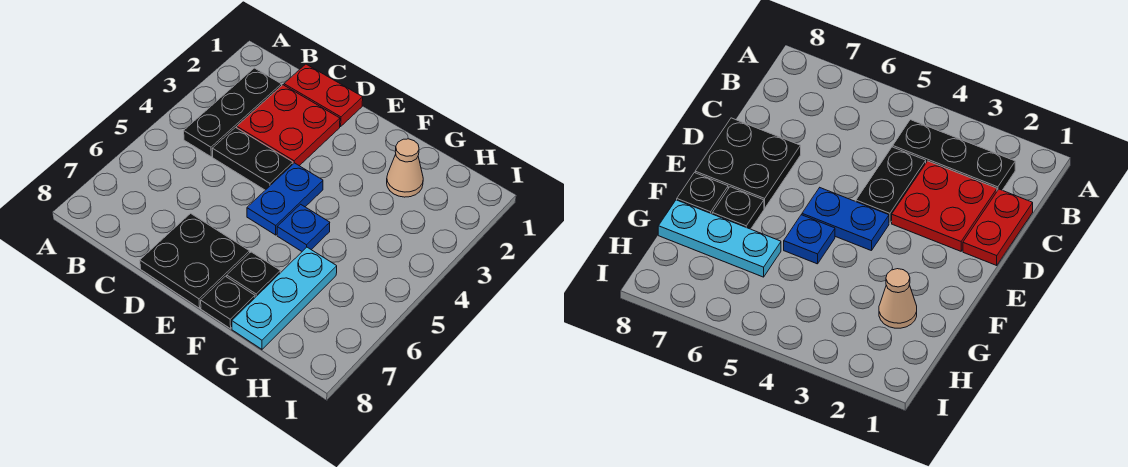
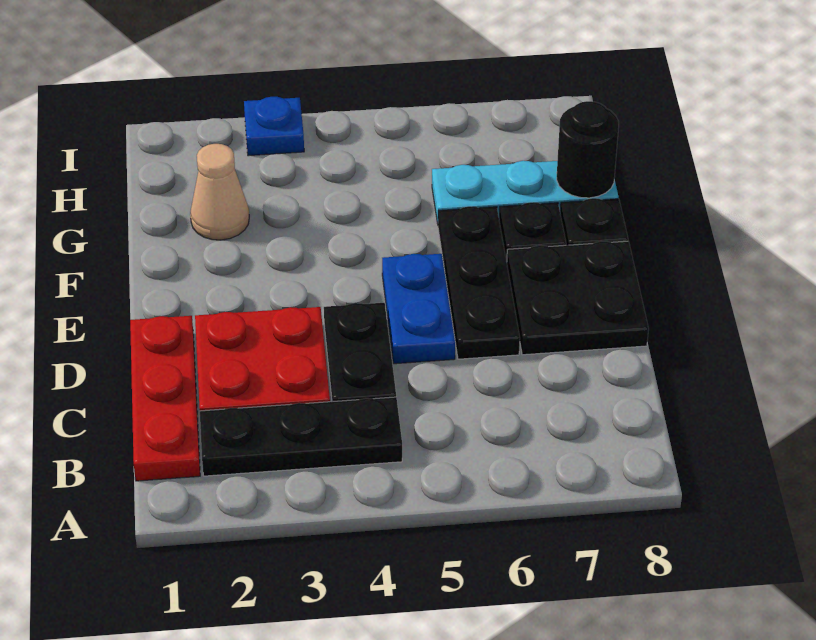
red plate C1:D1 level 1 -> red plate B1:D1 level 1
none -> black plate D6:F6 level 1
blue plate E4:E5 level 1 -> blue plate D5:E5 level 1
blue plate F5 level 1 -> blue plate I3 level 1
none -> black round brick G8 level 2

